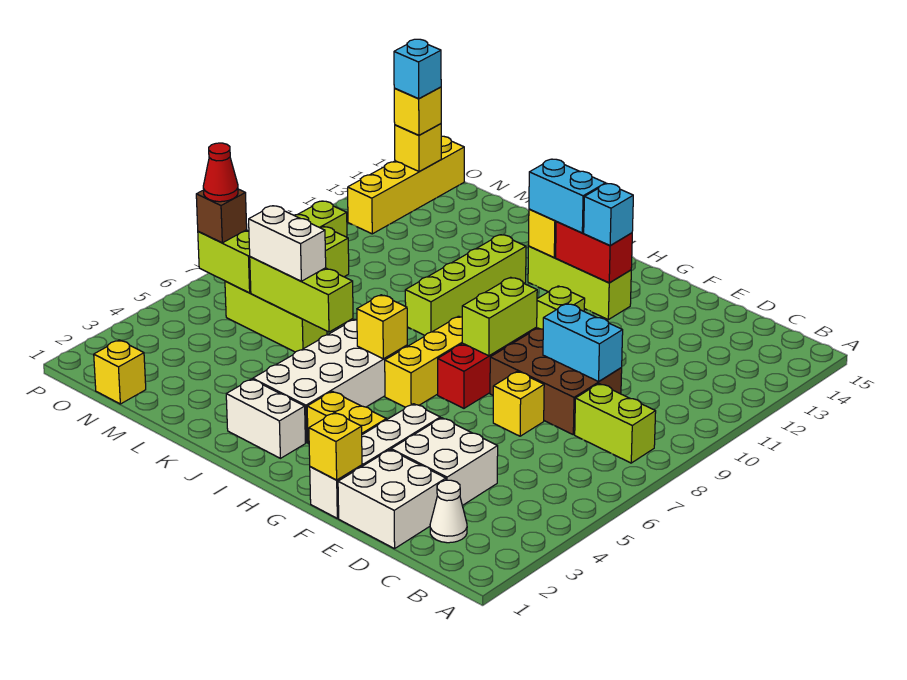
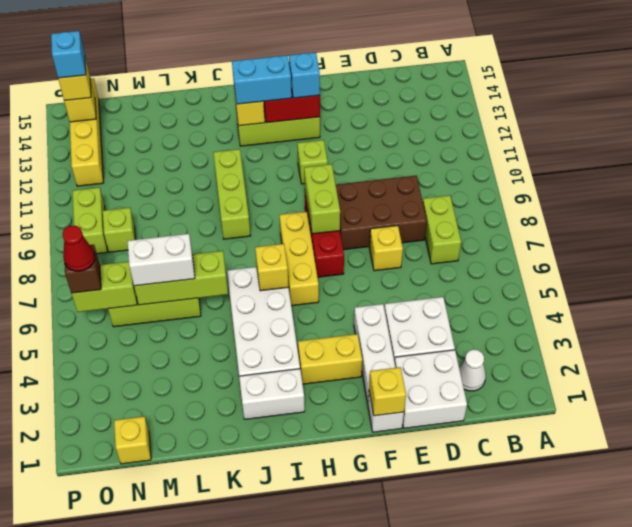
lime brick B8:C8 level 1 -> lime brick C7:C8 level 1
cyan brick D9:E9 level 2 -> none
lime brick J9:J12 level 1 -> lime brick J9:J11 level 1

